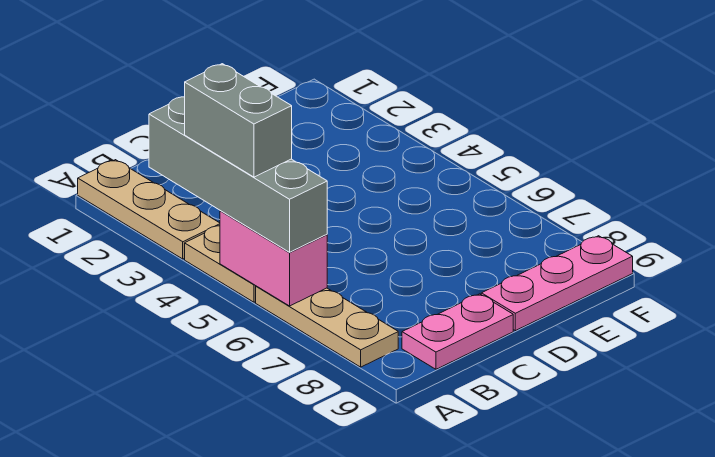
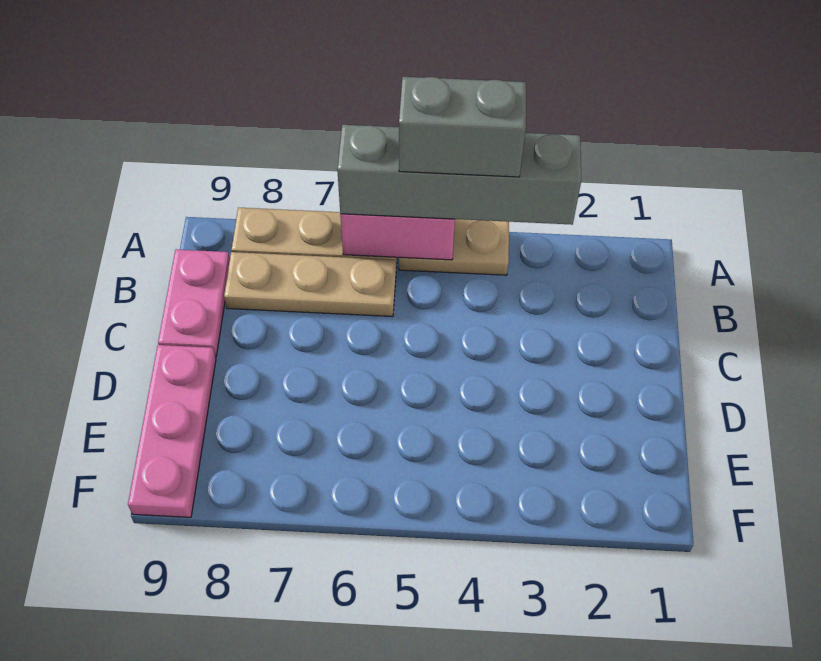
tan plate A1:A3 level 1 -> tan plate B6:B8 level 1

